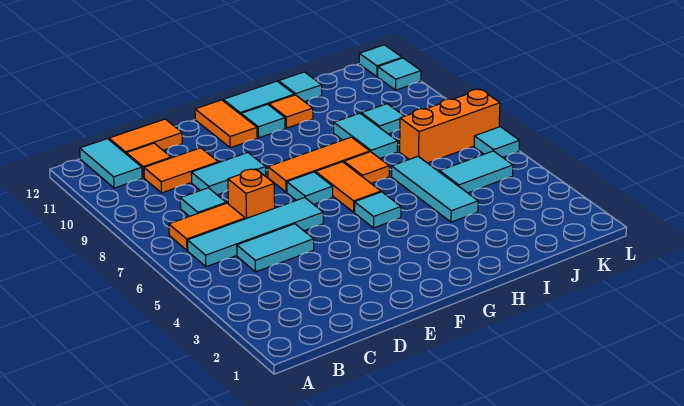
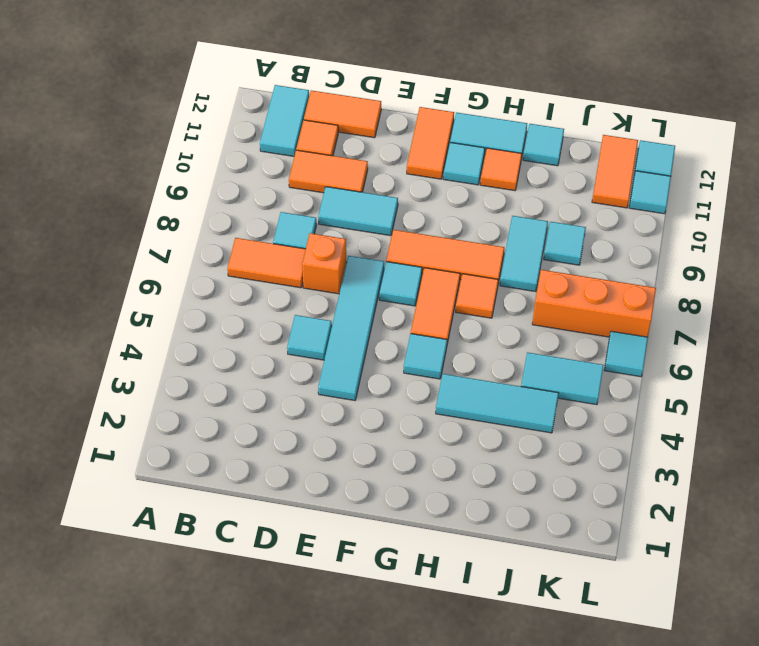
cyan tile B6:E6 level 1 -> cyan tile E4:E7 level 1
cyan tile C5:D5 level 1 -> cyan tile D5 level 1
cyan tile I4:I6 level 1 -> cyan tile H4:J4 level 1
none -> orange tile K11:K12 level 1

